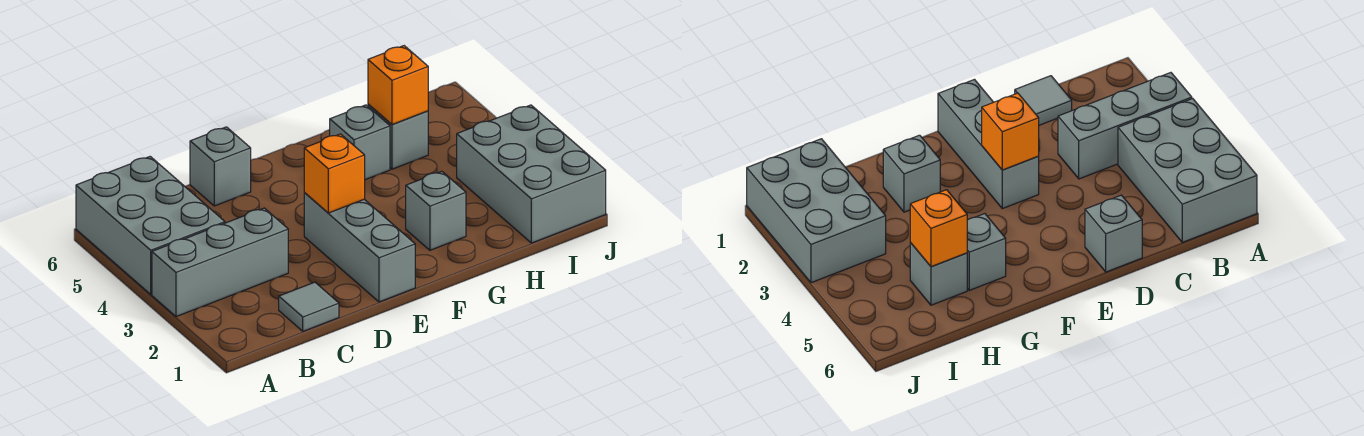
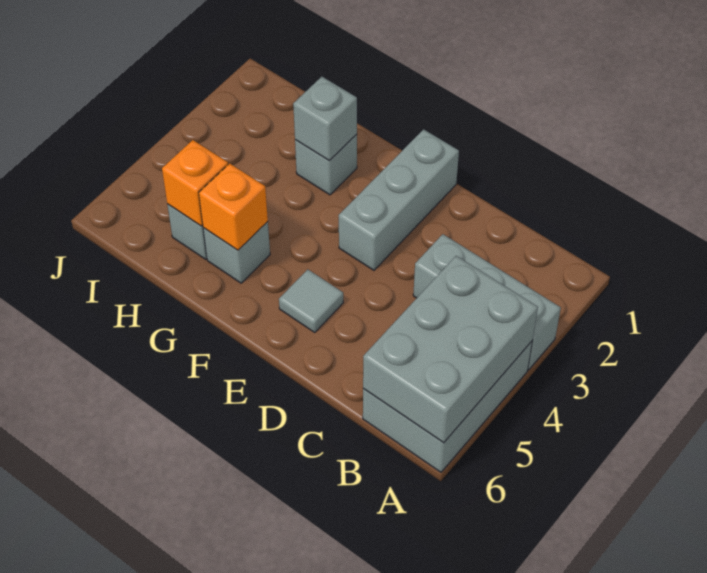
grey tile C1 level 1 -> grey tile E5 level 1
grey brick D6 level 1 -> grey brick G2 level 2
orange brick E3 level 2 -> orange brick G5 level 2
grey brick I1:J3 level 1 -> grey brick A4:B6 level 2

